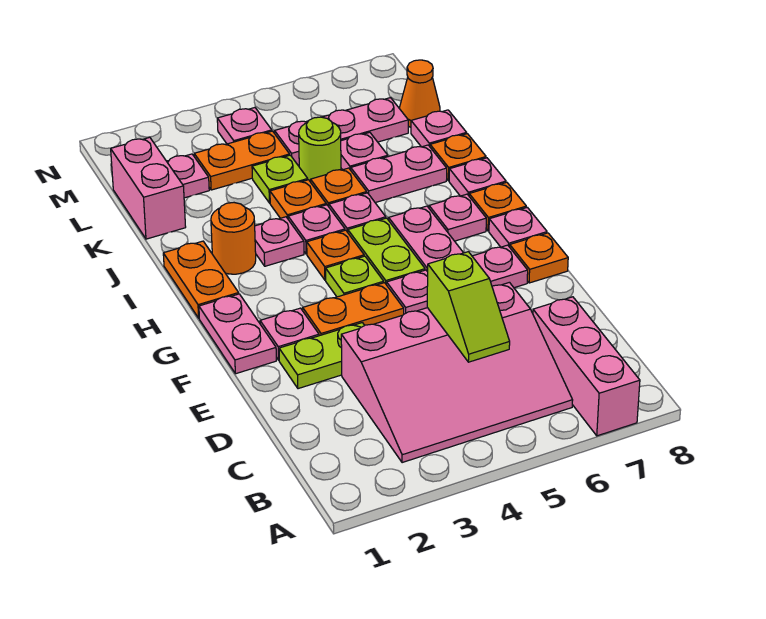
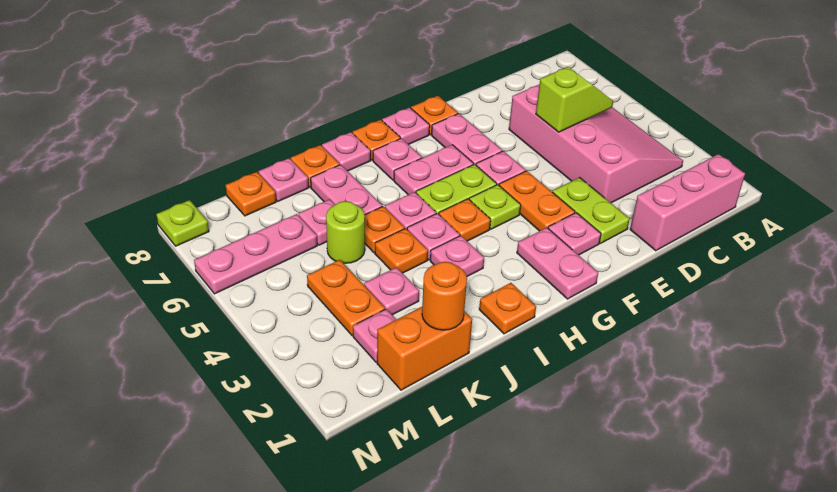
pink brick A7:C7 level 1 -> pink brick B1:D1 level 1
pink plate F1:G1 level 1 -> pink plate G1:G2 level 1
orange plate H1:I1 level 1 -> orange plate I1 level 1
orange round brick I2 level 1 -> orange round brick K1 level 2
pink brick K1:L1 level 1 -> orange brick K1:L1 level 1
lime plate K4 level 1 -> lime plate N8 level 1
pink plate L5:L7 level 1 -> pink plate L6:N6 level 1
orange cone L8 level 1 -> orange plate L8 level 1
pink plate M4 level 1 -> pink plate K3 level 1

